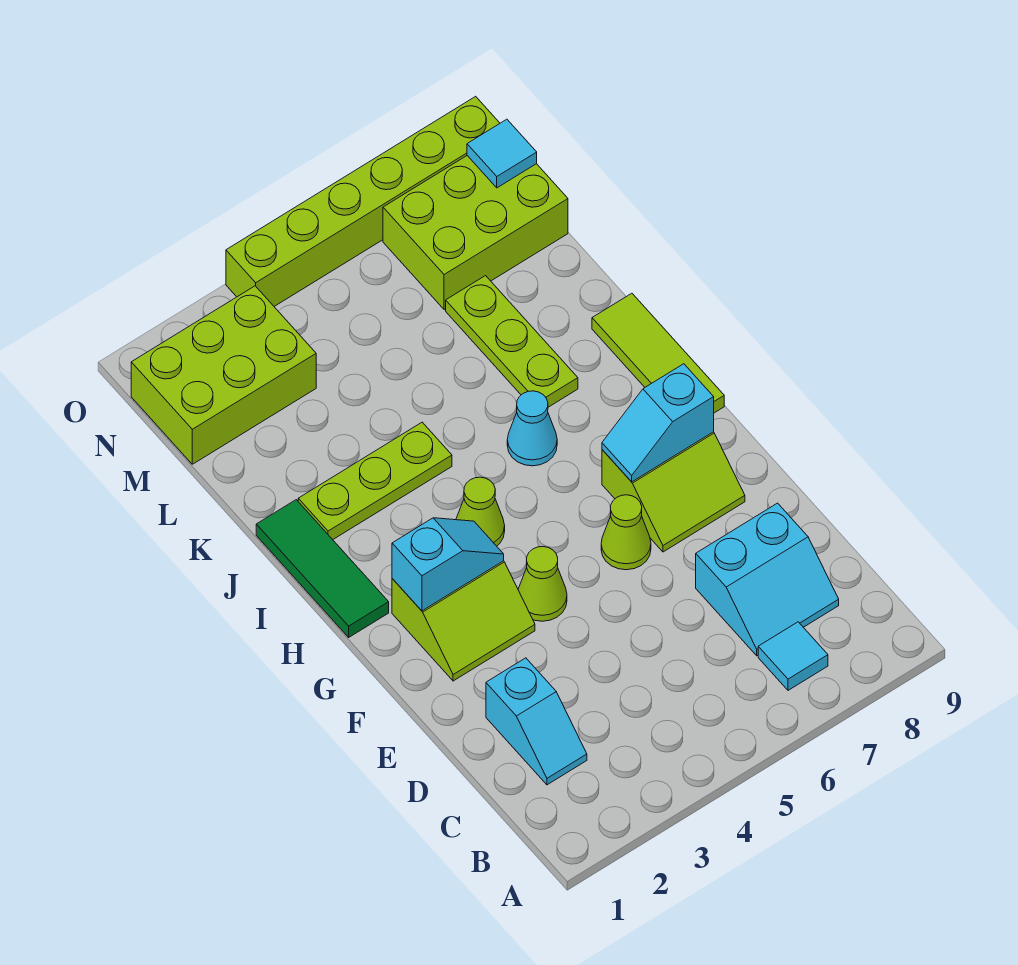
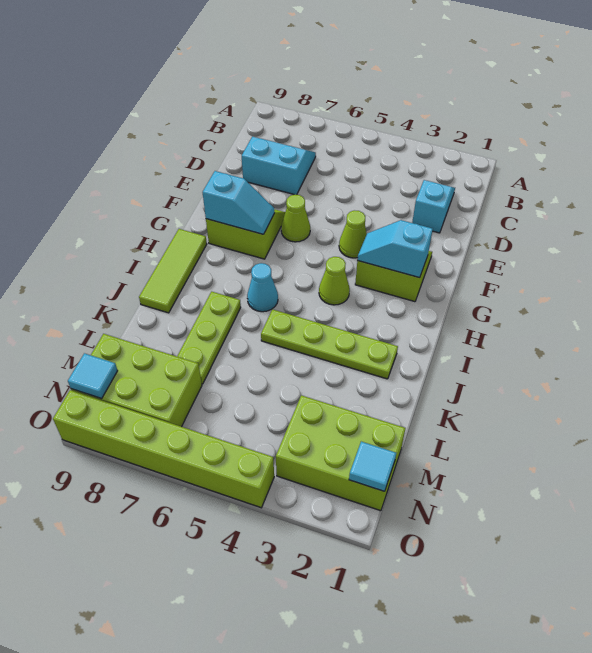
cyan tile B7 level 1 -> cyan tile N1 level 2
green tile H1:J1 level 1 -> none
lime plate J2:J4 level 1 -> lime plate J2:J5 level 1

